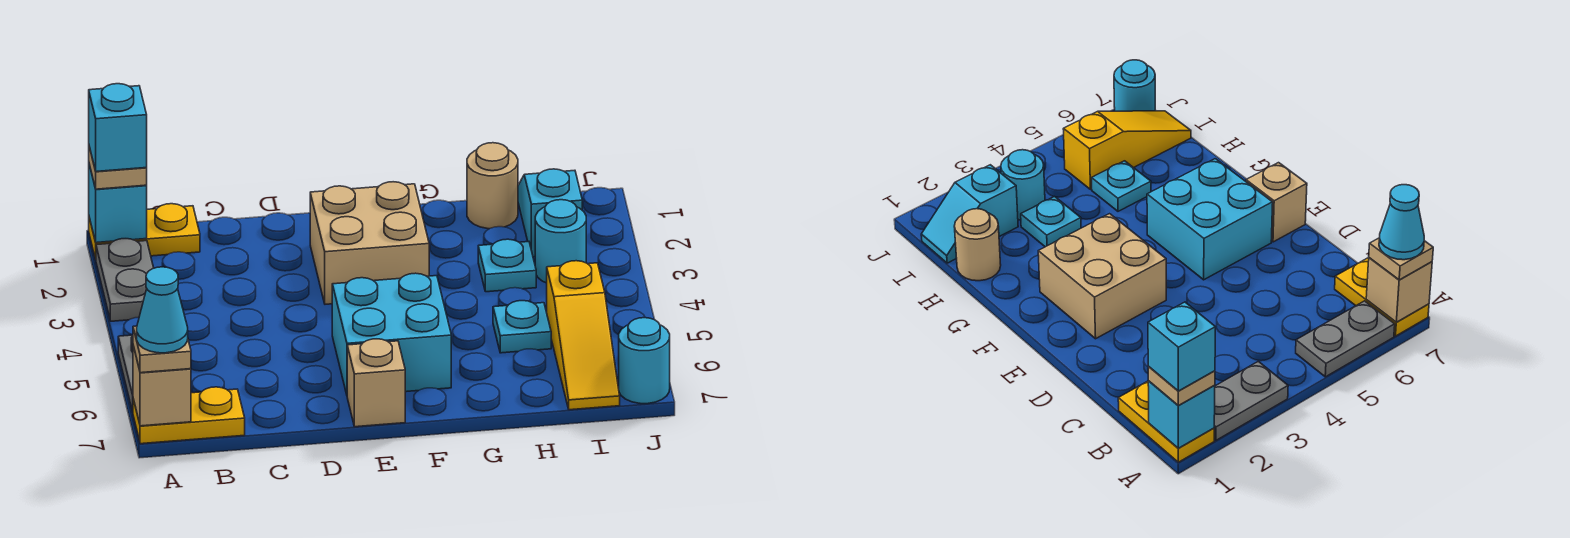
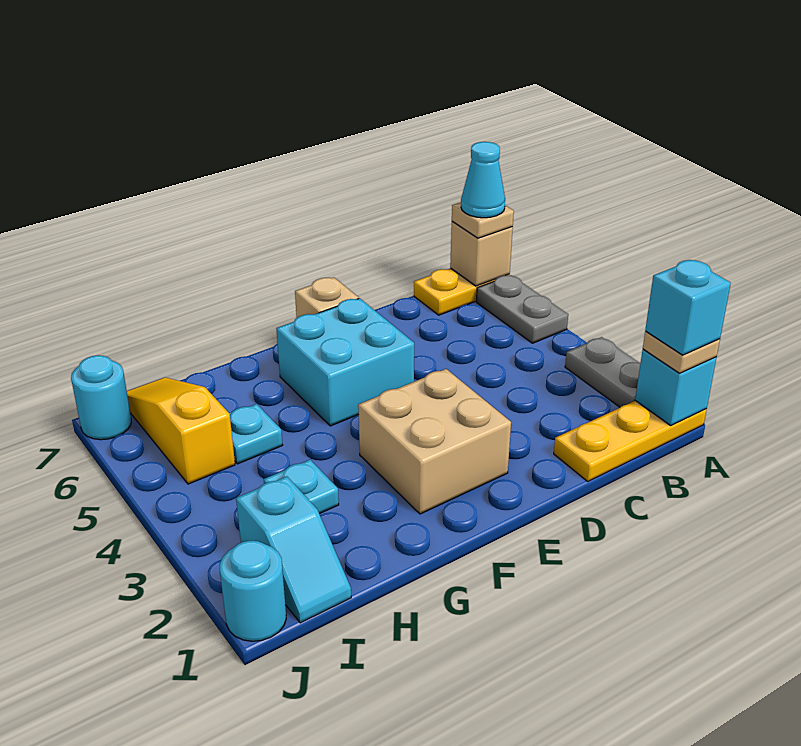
yellow plate A1:B1 level 1 -> yellow plate A1:C1 level 1
tan round brick H1 level 1 -> none
cyan round brick I3 level 1 -> cyan round brick J1 level 1

